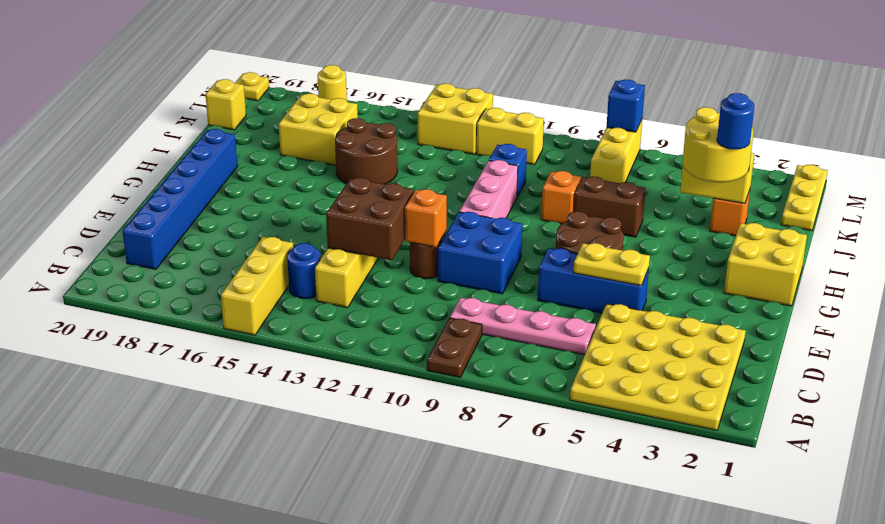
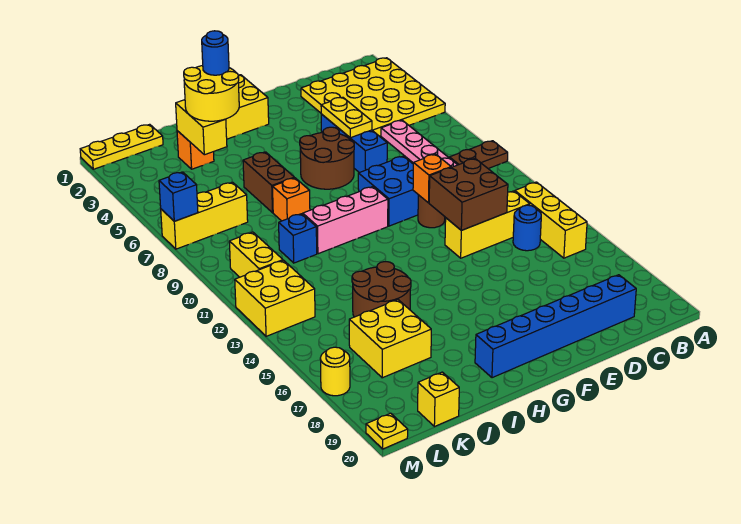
yellow brick A15:C15 level 1 -> yellow brick B13:B15 level 1

